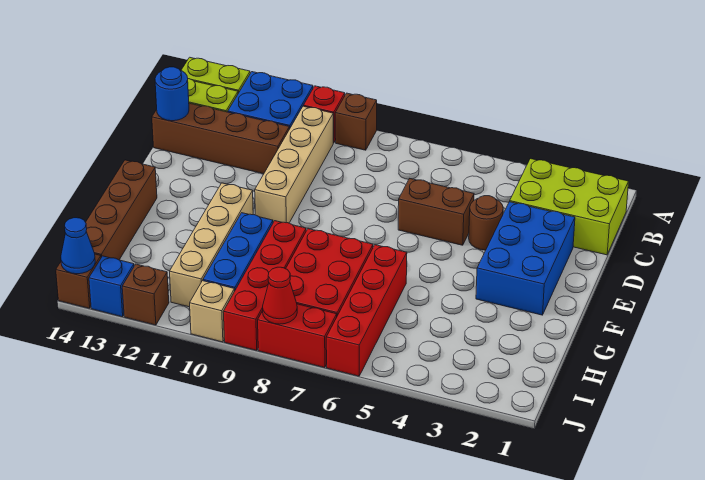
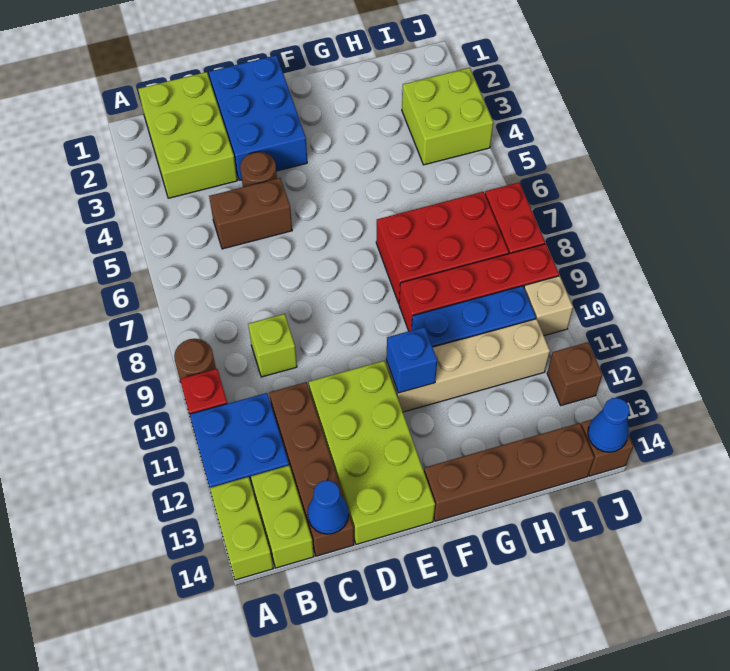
brown brick A9 level 1 -> brown round brick A9 level 1
tan brick B10:E10 level 1 -> none
none -> lime brick C9 level 1
blue round brick C14 level 2 -> blue cone C14 level 2
blue brick D2:F3 level 1 -> blue brick D1:E3 level 1
brown brick D5:D6 level 1 -> brown brick C5:D5 level 1
none -> lime brick D11:E14 level 1
red brick G6:J6 level 1 -> none
none -> lime brick I3:J4 level 1
red cone J8 level 2 -> none
blue brick J13 level 1 -> blue brick F11 level 2

